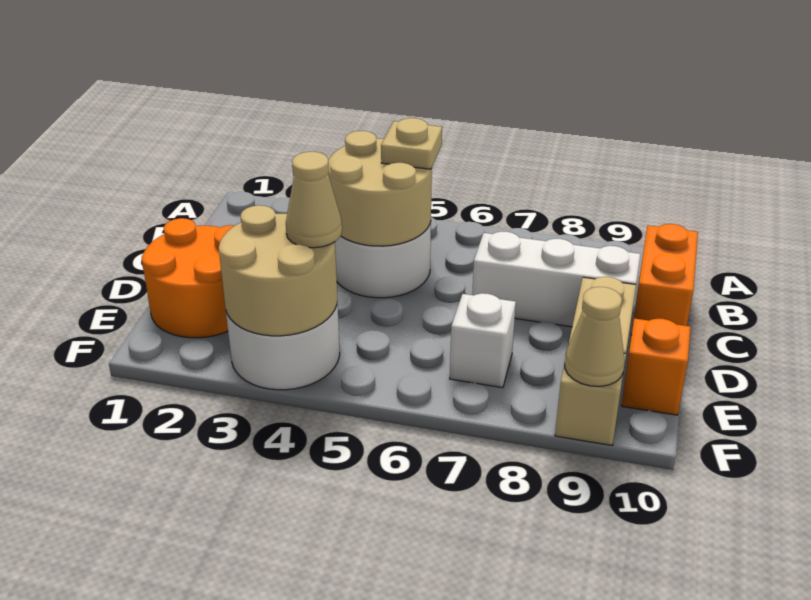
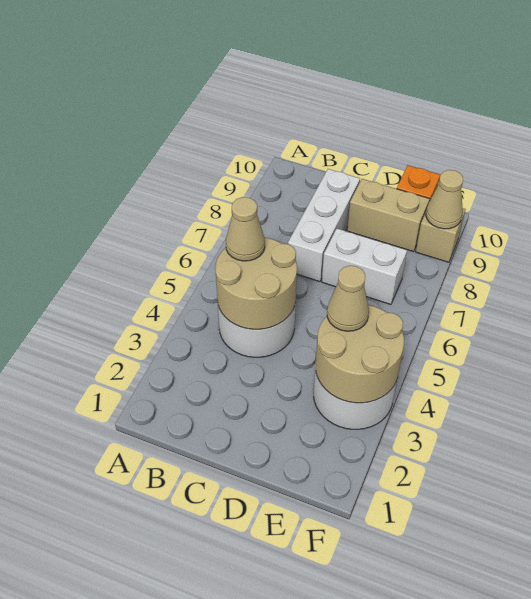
tan plate B5 level 3 -> tan cone B5 level 3
orange brick B10:C10 level 1 -> none
orange round brick D1:E2 level 1 -> none
white brick E7 level 1 -> white brick D7:E7 level 1

